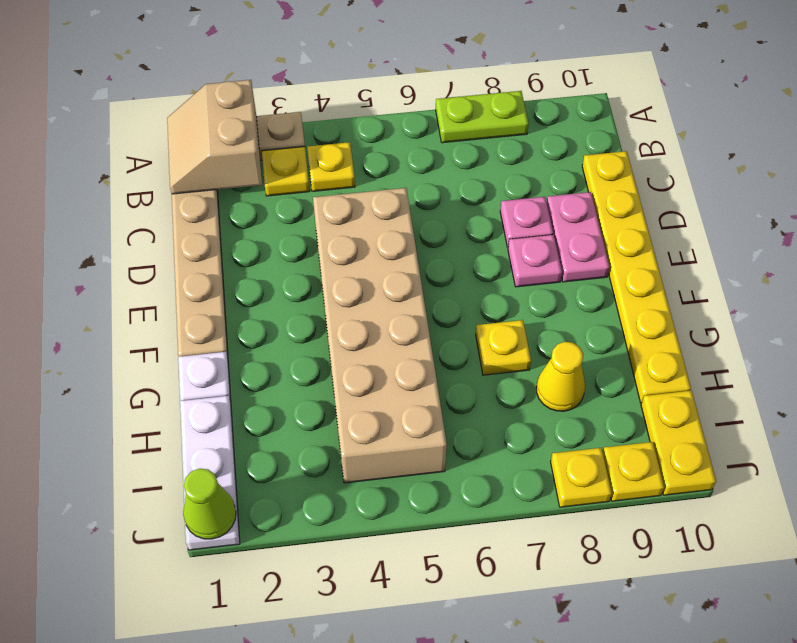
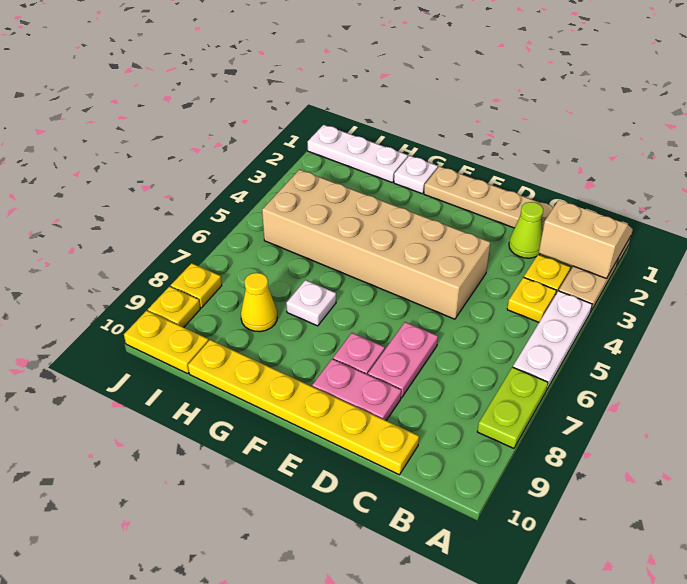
none -> white plate A4:A6 level 1
pink plate D8 level 1 -> pink plate D7:D8 level 1
yellow plate G7 level 1 -> white plate G7 level 1
lime cone J1 level 2 -> lime cone C2 level 1

